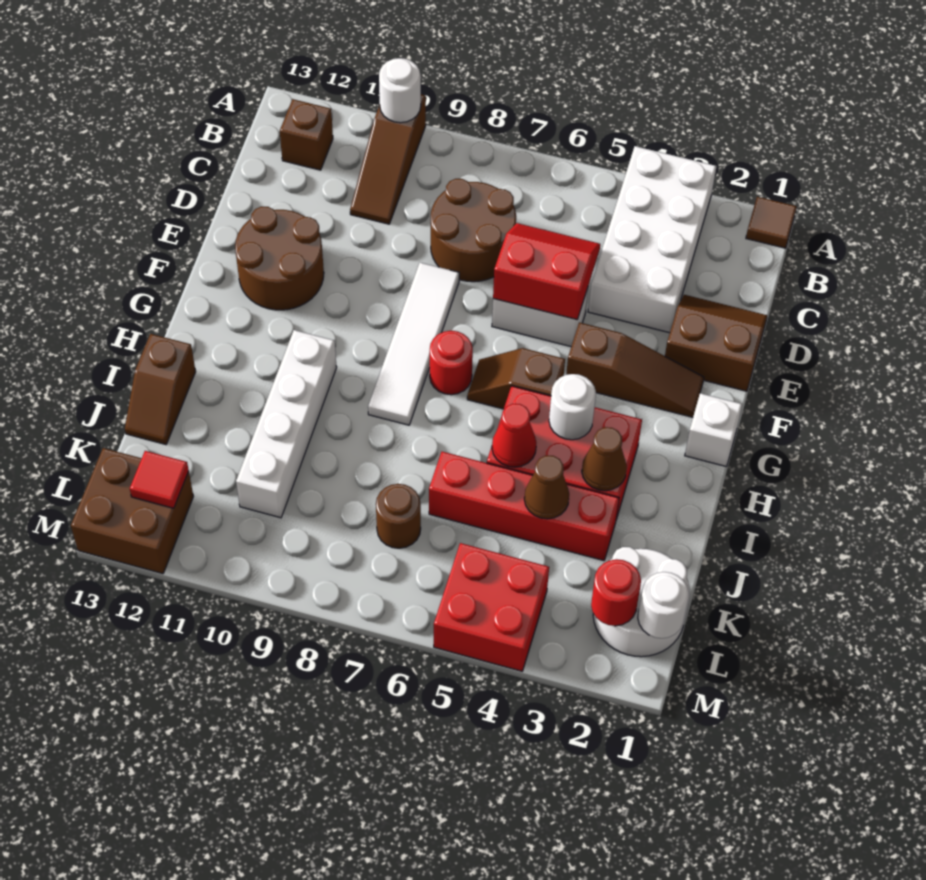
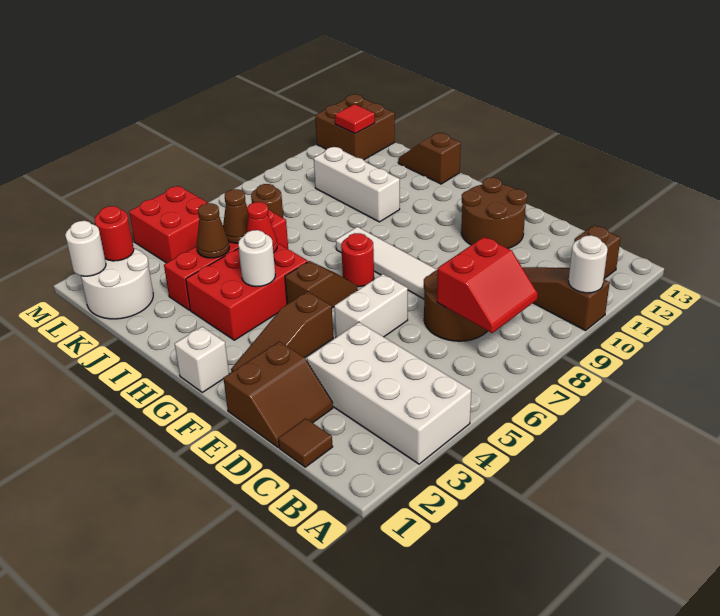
brown tile A1 level 1 -> brown tile C1 level 1
red slope D5:E6 level 2 top E -> red slope B7:C8 level 2 top C
white brick H10:K10 level 1 -> white brick I10:K10 level 1
brown cone I3 level 2 -> brown cone J5 level 2

